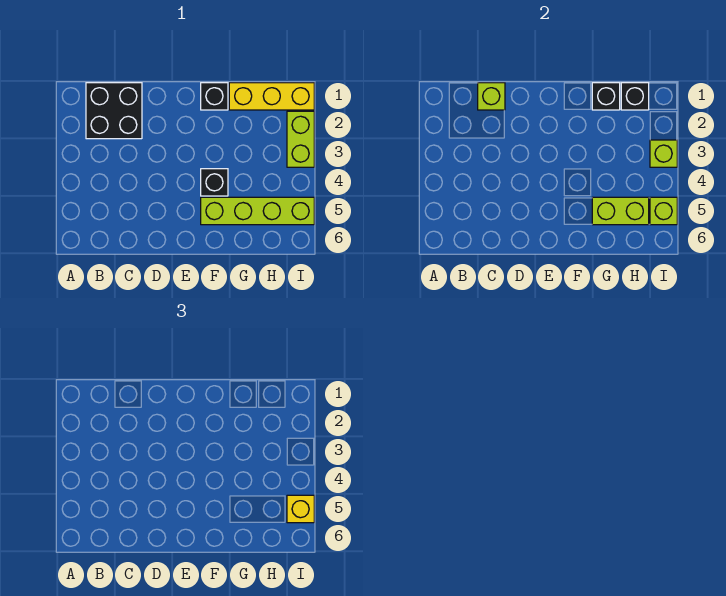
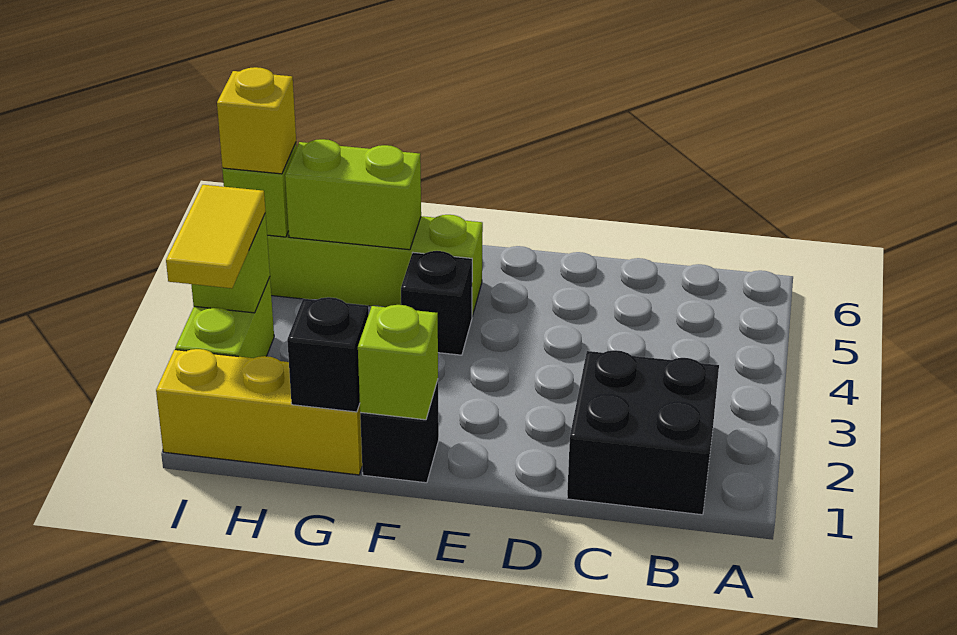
lime brick C1 level 2 -> lime brick F1 level 2
black brick H1 level 2 -> none
none -> yellow tile I2:I3 level 3

